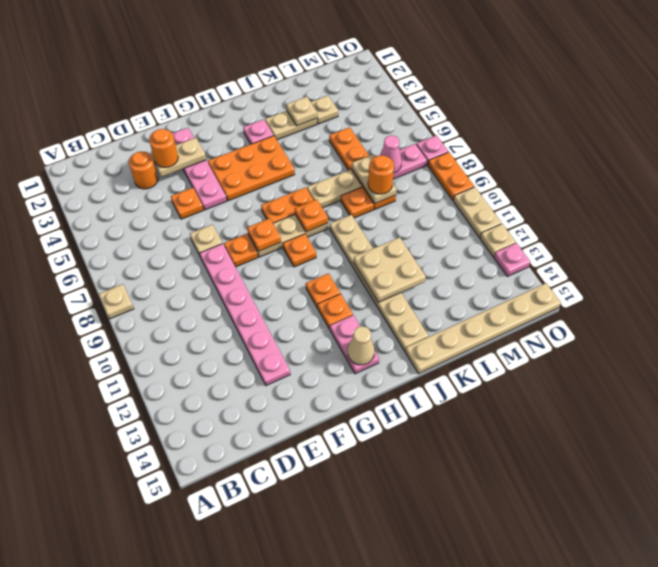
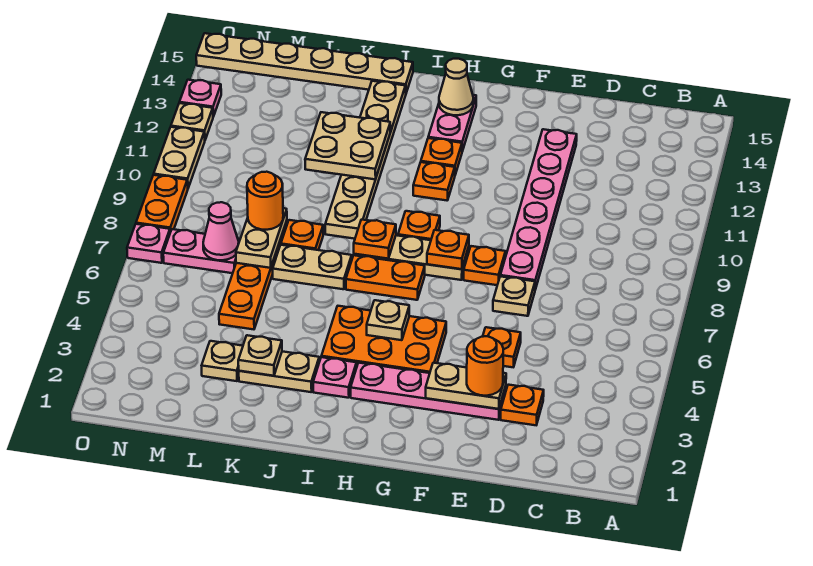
tan plate A8 level 1 -> tan plate H5 level 2
orange round brick D3 level 1 -> orange plate D3 level 1
pink plate F2:F5 level 1 -> pink plate E3:H3 level 1

